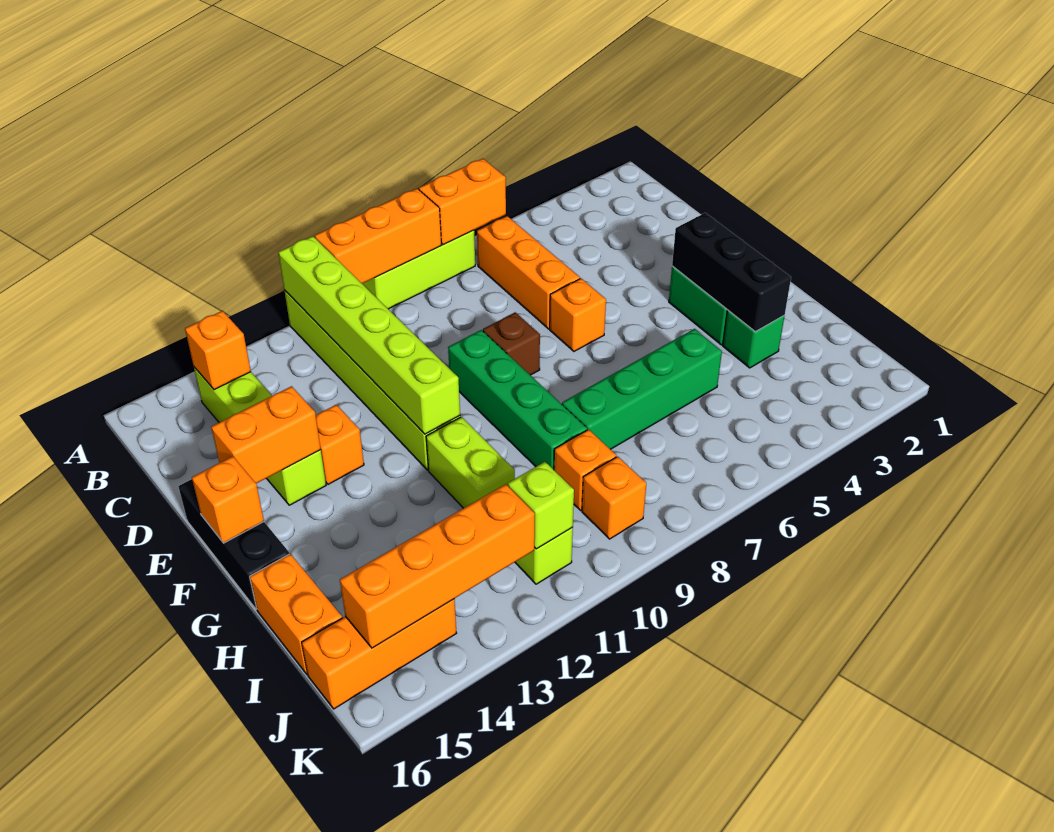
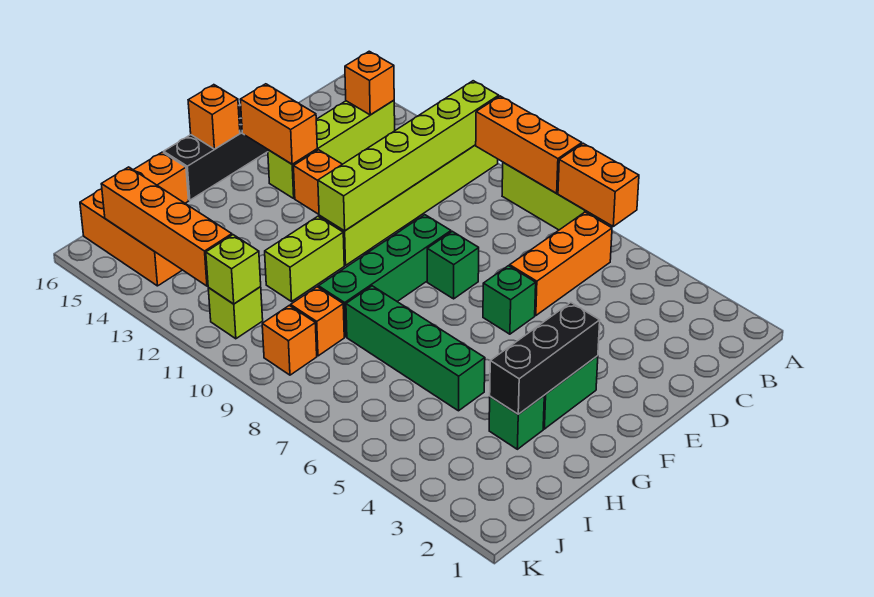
orange brick E6 level 1 -> green brick E6 level 1
brown brick E8 level 1 -> green brick E8 level 1

